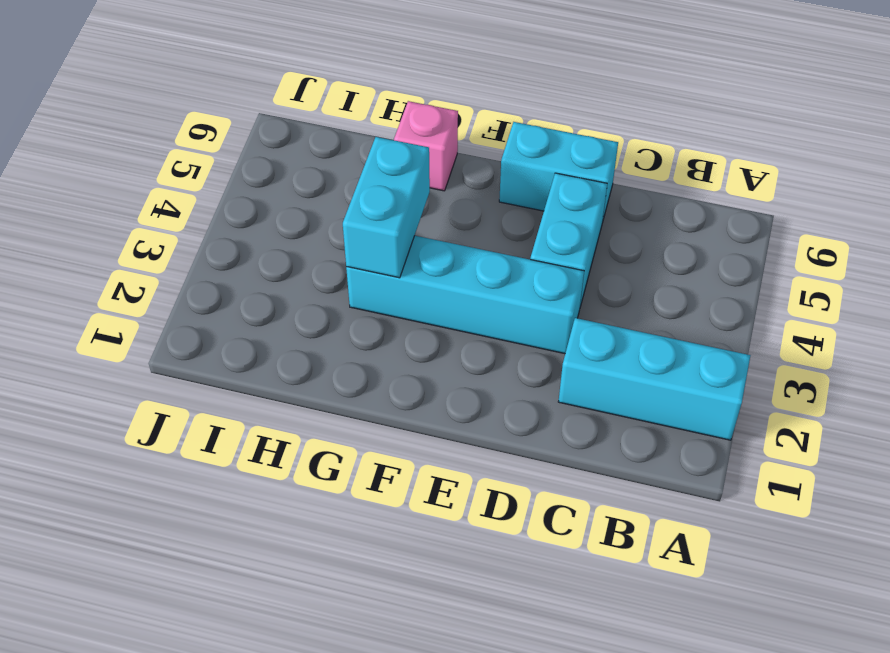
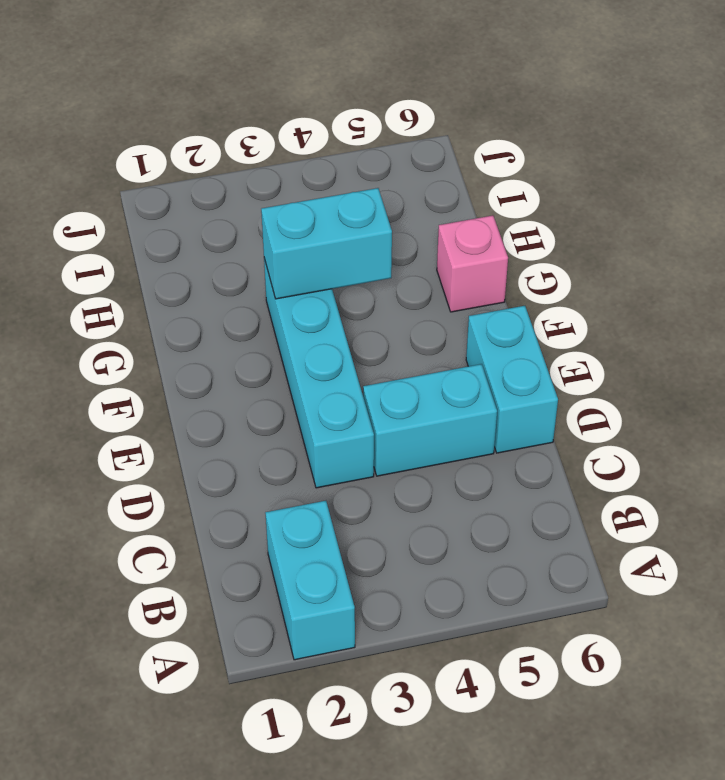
cyan brick A2:C2 level 1 -> cyan brick A2:B2 level 1

